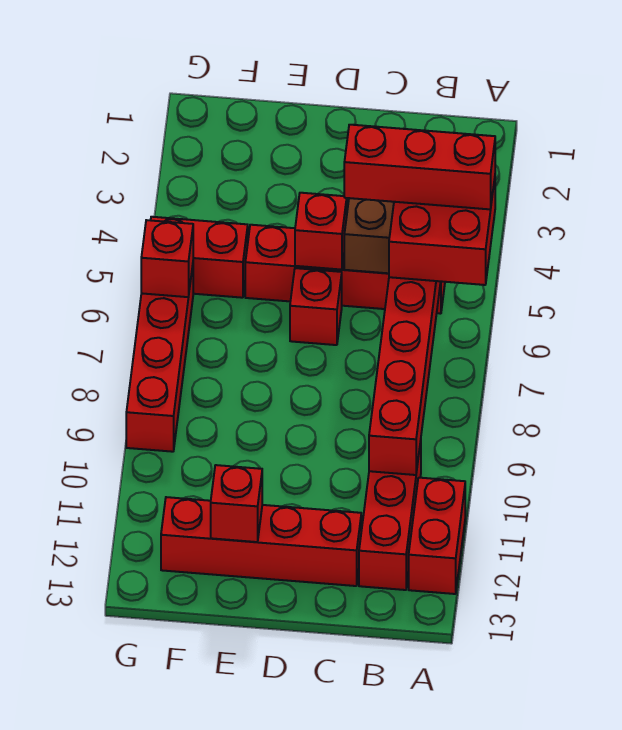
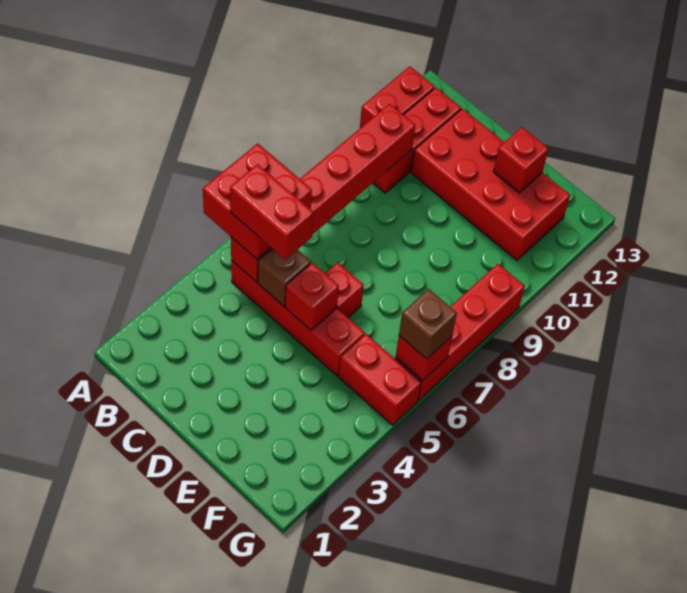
red brick A5:C5 level 4 -> red brick B5:C5 level 4
red brick C12:F12 level 1 -> red brick C11:F12 level 1
none -> brown brick G6 level 3

